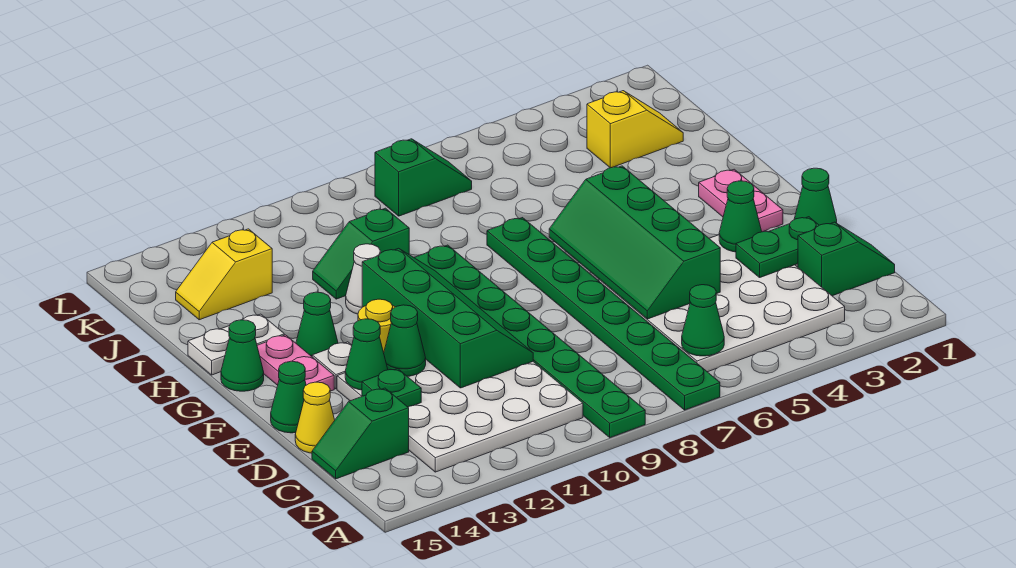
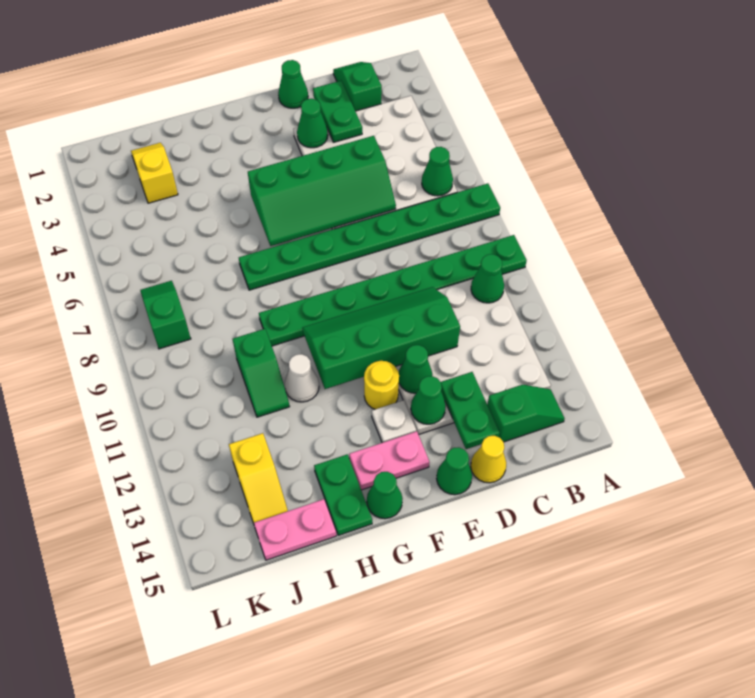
green slope C14:C15 level 1 top 14 -> green slope B14:C14 level 1 top C
green plate D13 level 2 -> green plate D13:D14 level 2
pink plate F2:G2 level 1 -> pink plate I15:J15 level 1
green cone G13 level 1 -> green cone B10 level 2
white plate H14:H15 level 1 -> green plate H14:H15 level 1

